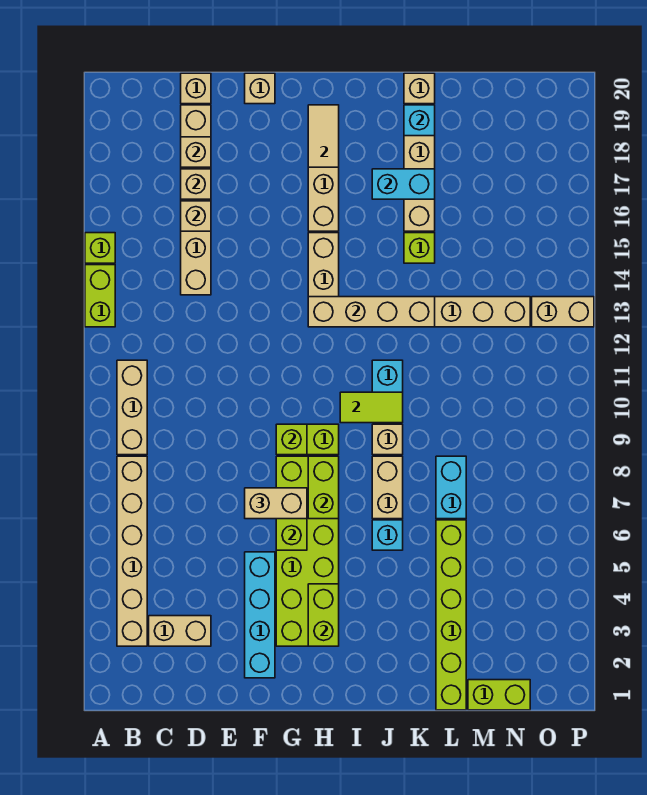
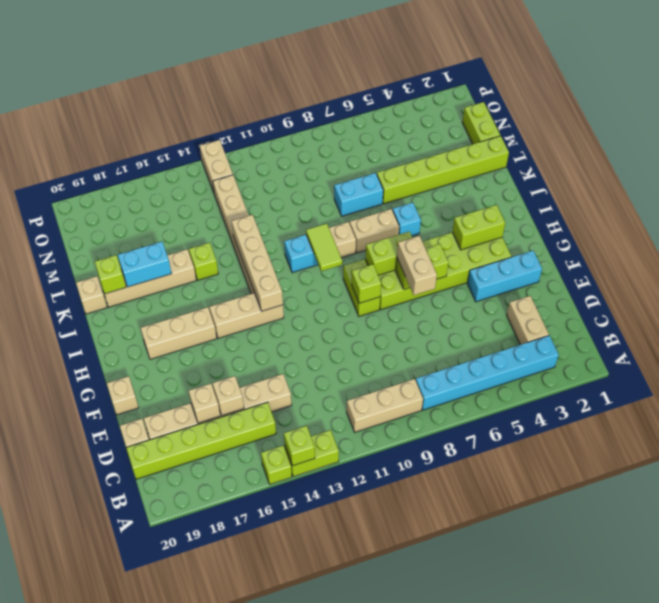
none -> lime brick A14 level 2
tan brick B3:B8 level 1 -> cyan brick B3:B8 level 1
none -> lime brick C15:C20 level 1
tan brick D18 level 2 -> none
cyan brick F2:F5 level 1 -> cyan brick F2:F4 level 1
tan tile H18:H19 level 2 -> none
cyan brick J17:K17 level 2 -> cyan brick K17:K18 level 2
cyan brick K19 level 2 -> lime brick K19 level 2

